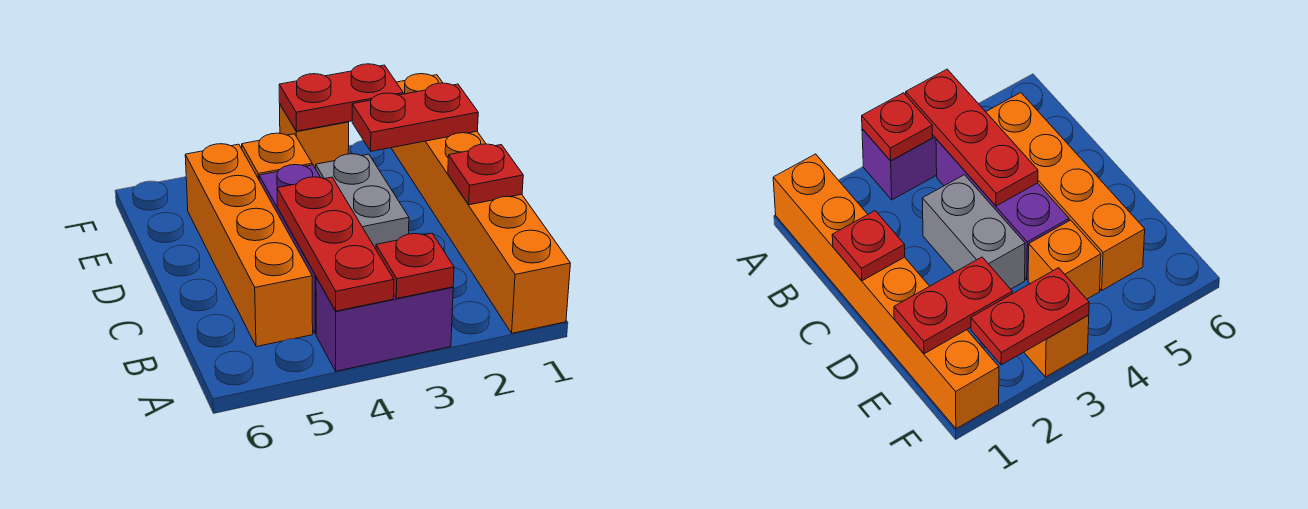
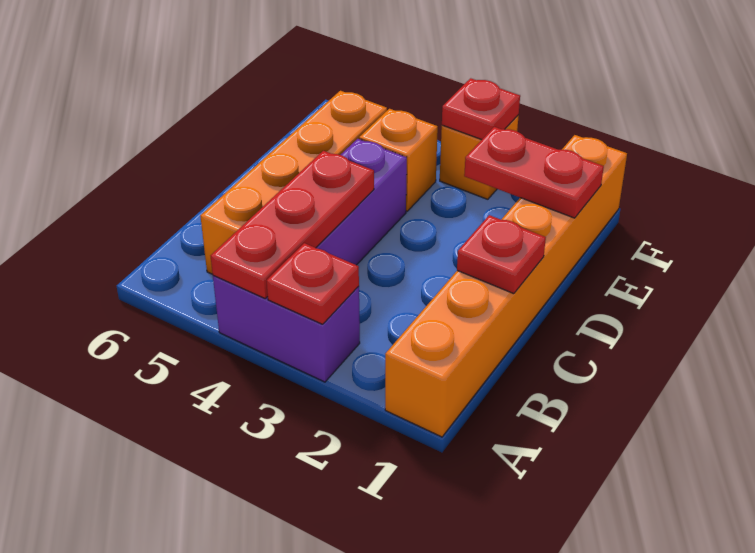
grey brick C3:D3 level 1 -> none
red plate F2:F3 level 2 -> red plate F3 level 2

